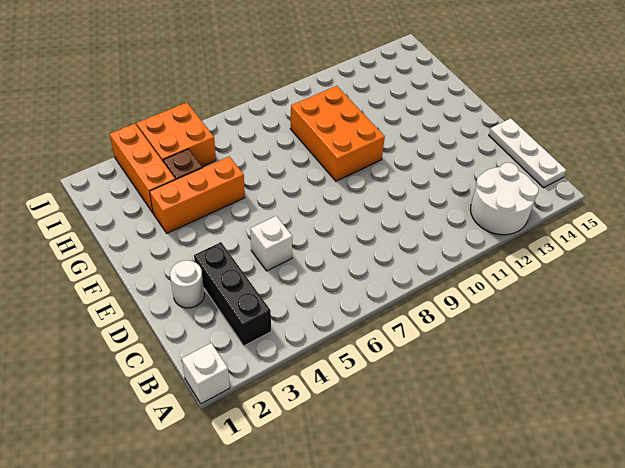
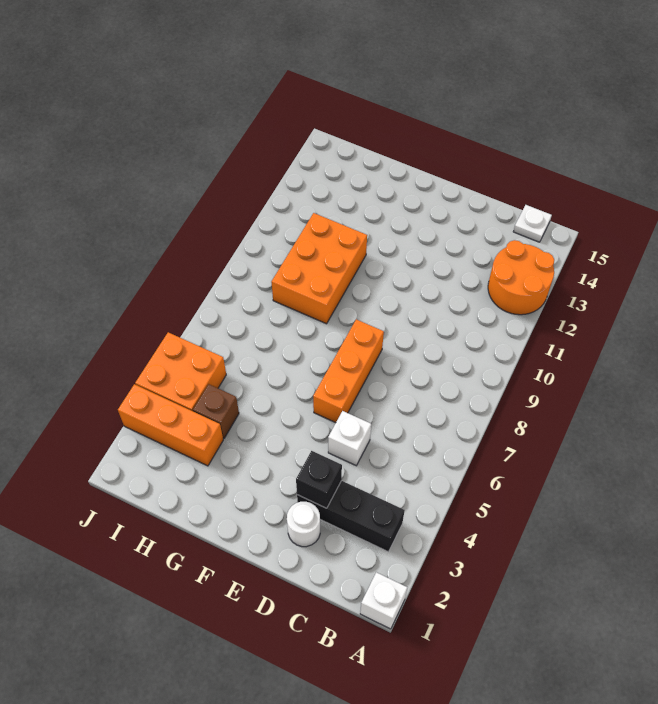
white round brick A12:B13 level 1 -> orange round brick A12:B13 level 1
white plate B15:D15 level 1 -> white plate B15 level 1
none -> black brick D3 level 2
orange brick F9:H10 level 1 -> orange brick G9:H11 level 1
orange brick G3:G5 level 1 -> orange brick E6:E8 level 1

